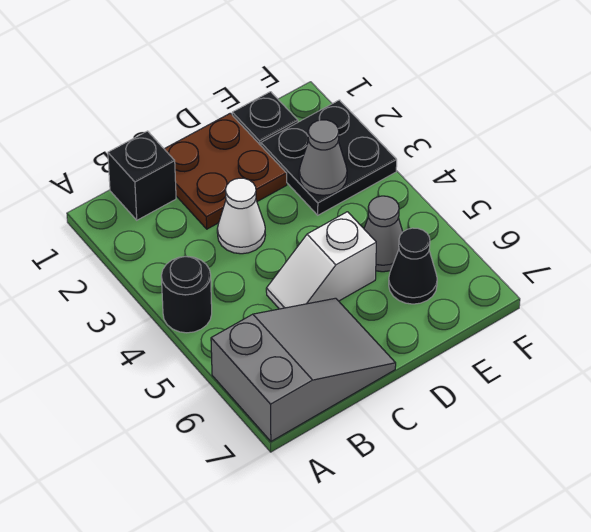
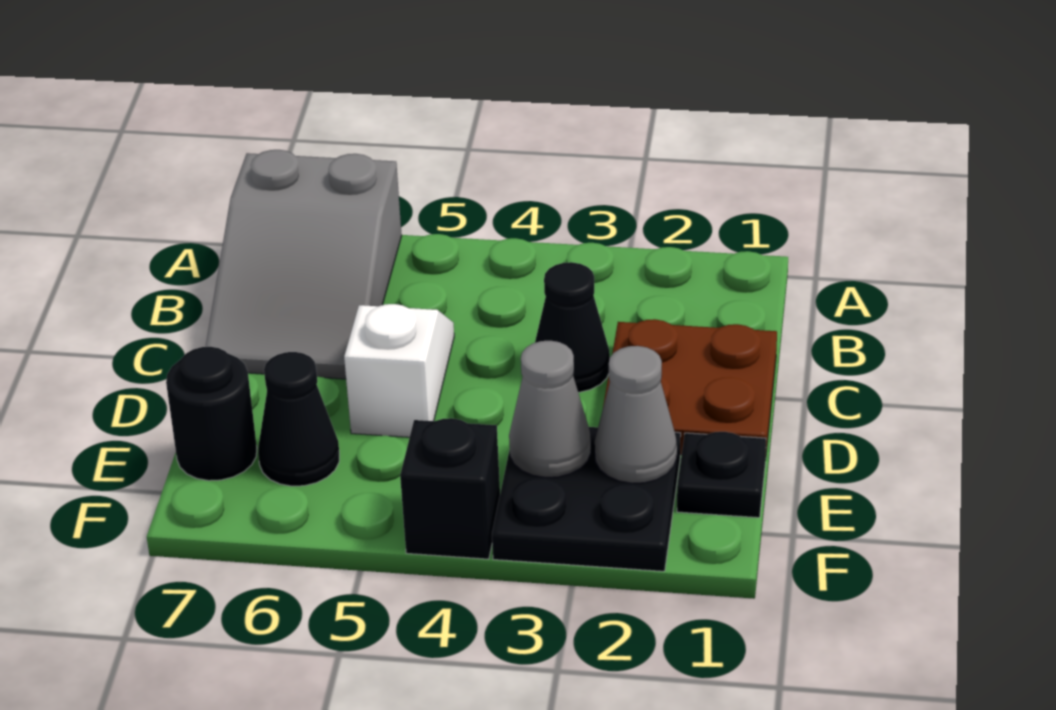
black round brick A4 level 1 -> black round brick E7 level 1
black brick B1 level 1 -> black brick F4 level 1
white cone C3 level 1 -> black cone C3 level 1
grey cone E5 level 1 -> grey cone E2 level 2

